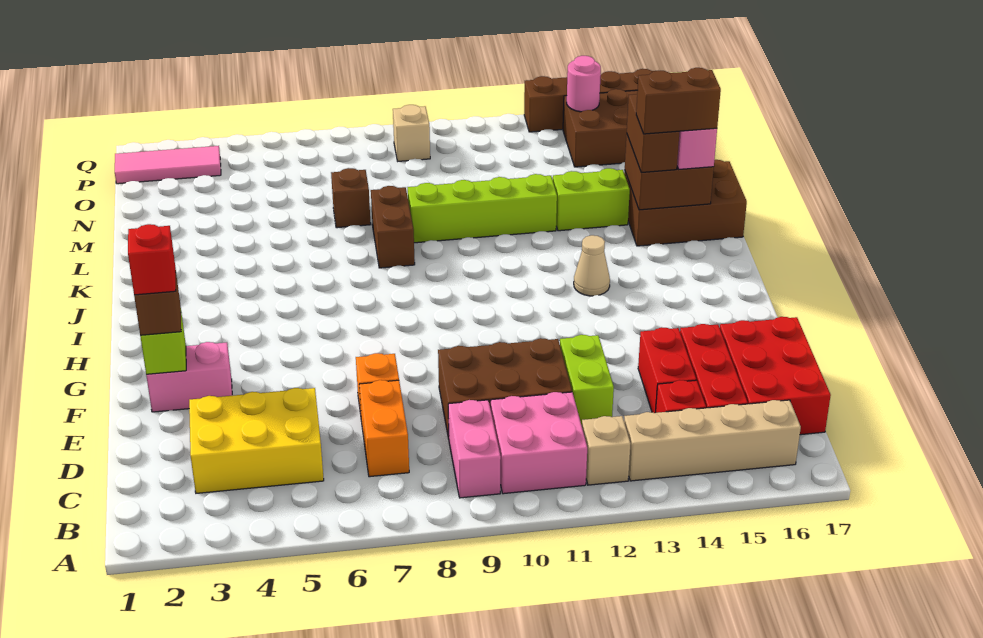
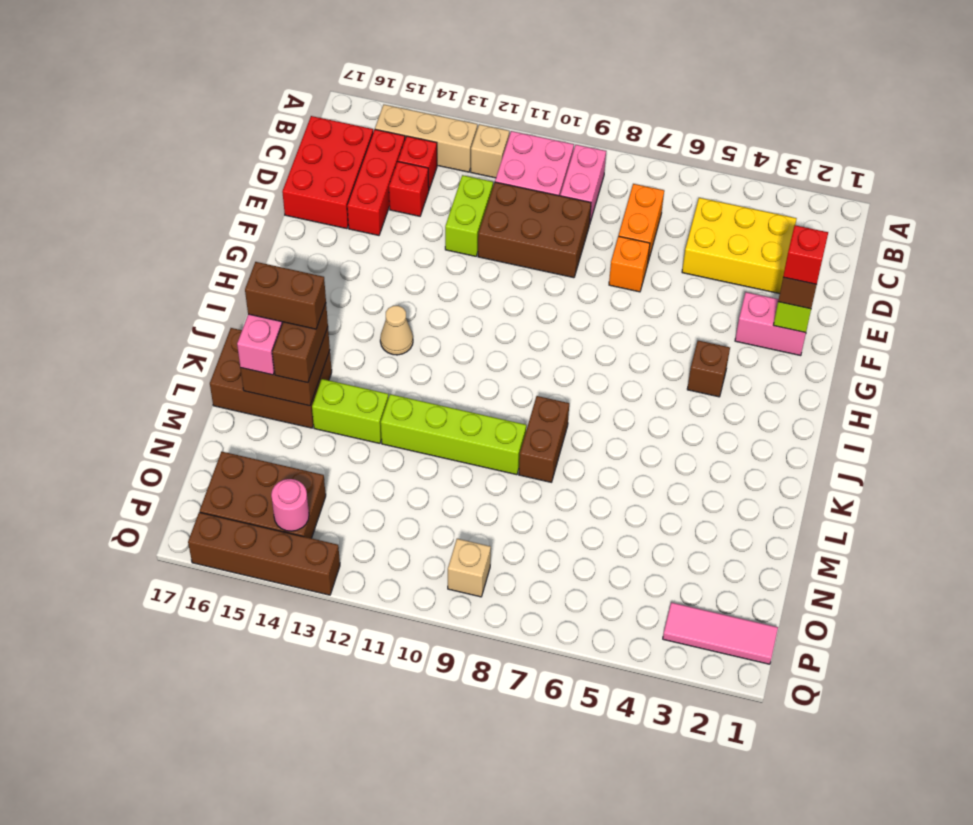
tan brick B13:B16 level 1 -> tan brick B13:B15 level 1
red brick D14:E14 level 1 -> red brick D14 level 1
brown brick M7 level 1 -> brown brick H4 level 1

